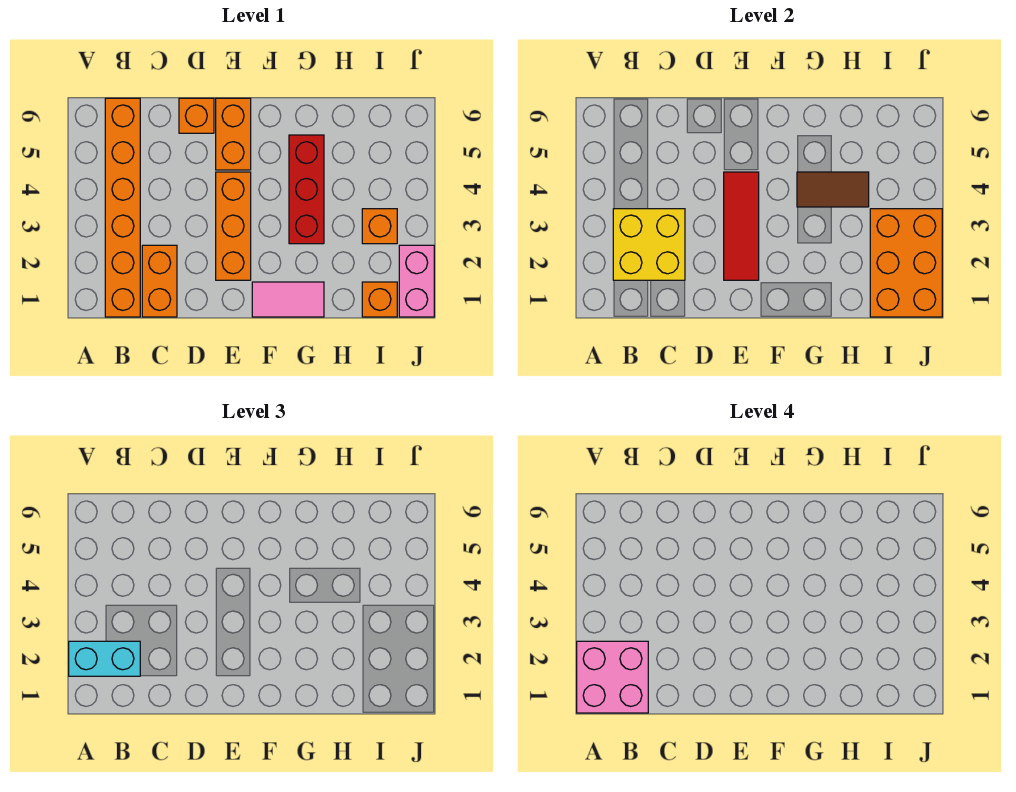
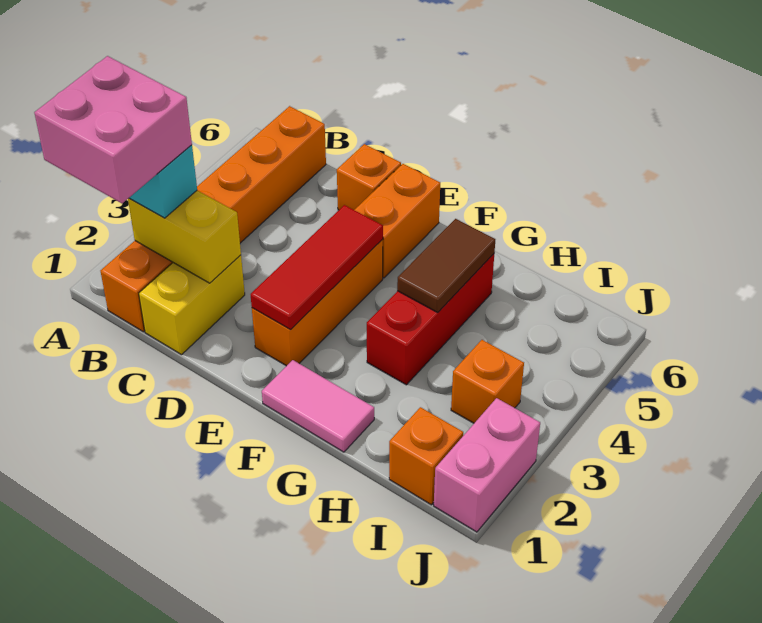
yellow brick B2:C3 level 2 -> yellow brick B2:C2 level 2
orange brick C1:C2 level 1 -> yellow brick C1:C2 level 1
brown tile G4:H4 level 2 -> brown tile G4:G5 level 2
orange brick I1:J3 level 2 -> none

